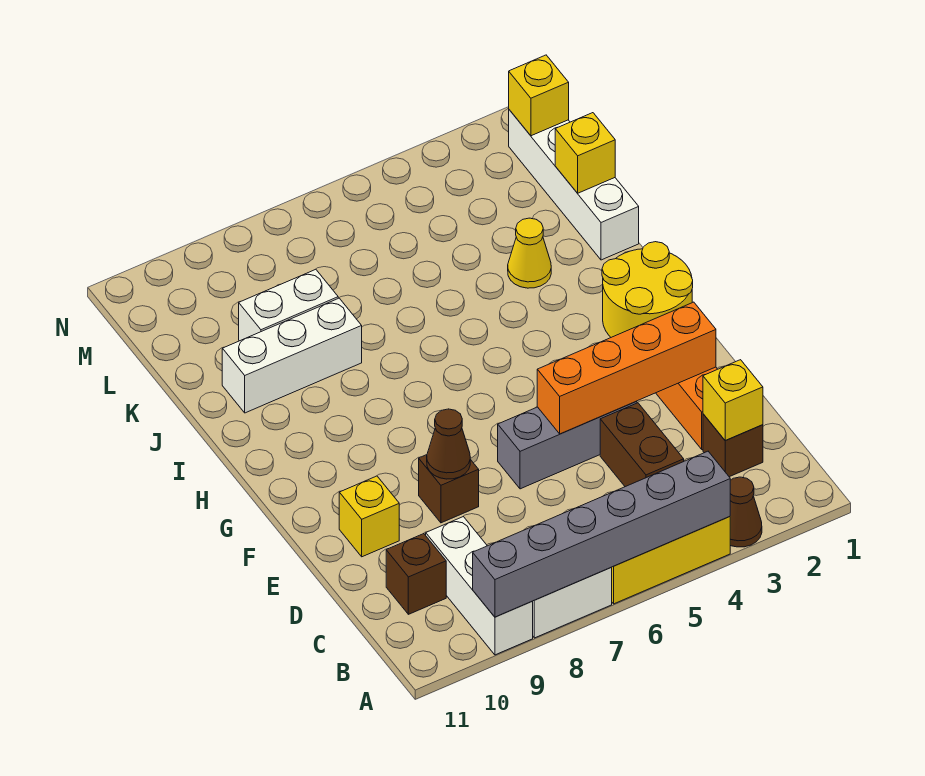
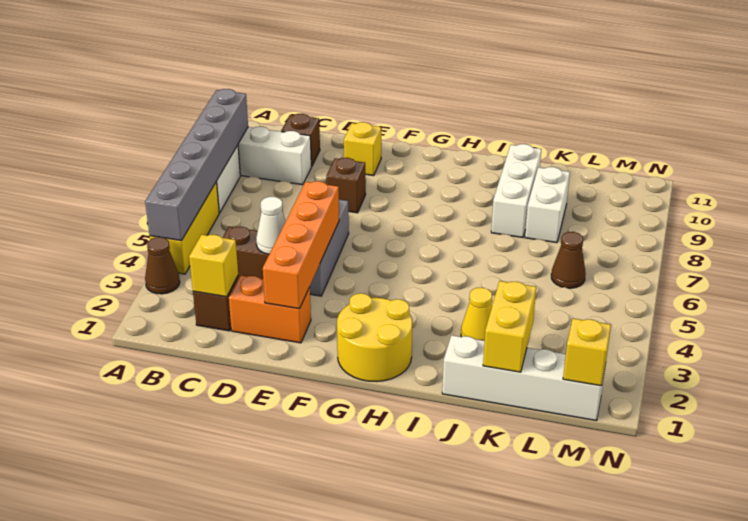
none -> white cone D4 level 2
brown cone E8 level 2 -> brown cone L6 level 1
yellow brick K1 level 2 -> yellow brick K1:K2 level 2

